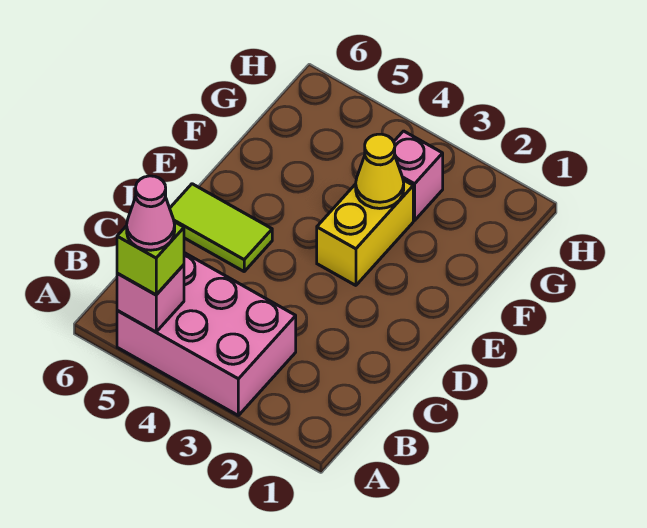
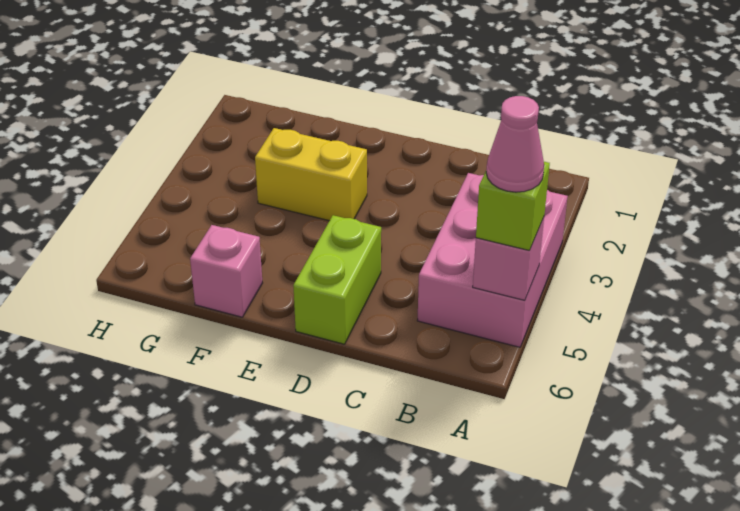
lime tile D5:D6 level 1 -> lime brick D5:D6 level 1
yellow cone F3 level 2 -> none
pink brick G3 level 1 -> pink brick F6 level 1

